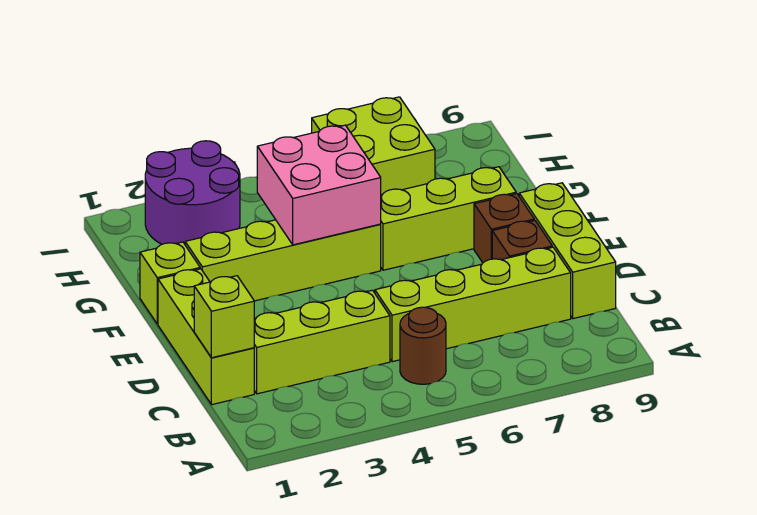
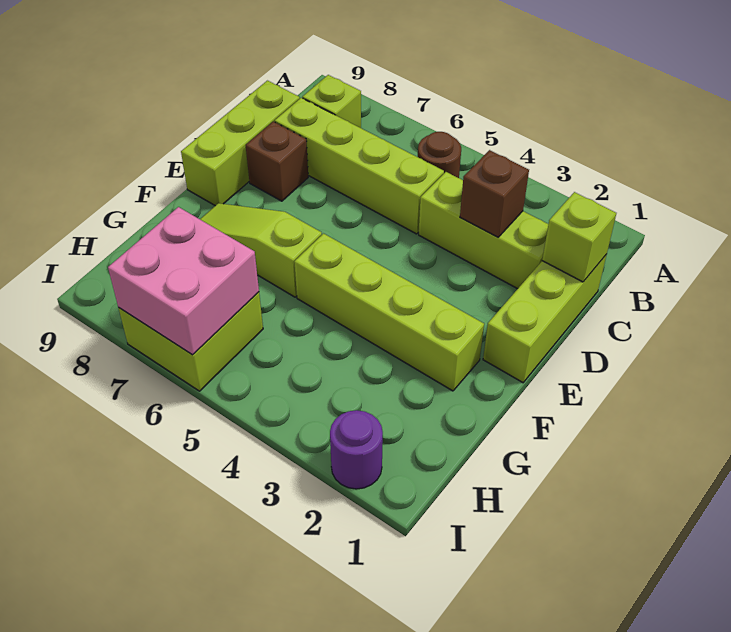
brown brick E8 level 1 -> brown brick C3 level 2
lime brick F1 level 1 -> lime brick B8 level 1
pink brick F4:G5 level 2 -> pink brick H6:I7 level 2
lime brick F6:F8 level 1 -> lime slope F6:F8 level 1 top 6
purple round brick H2:I3 level 1 -> purple round brick I2 level 1

